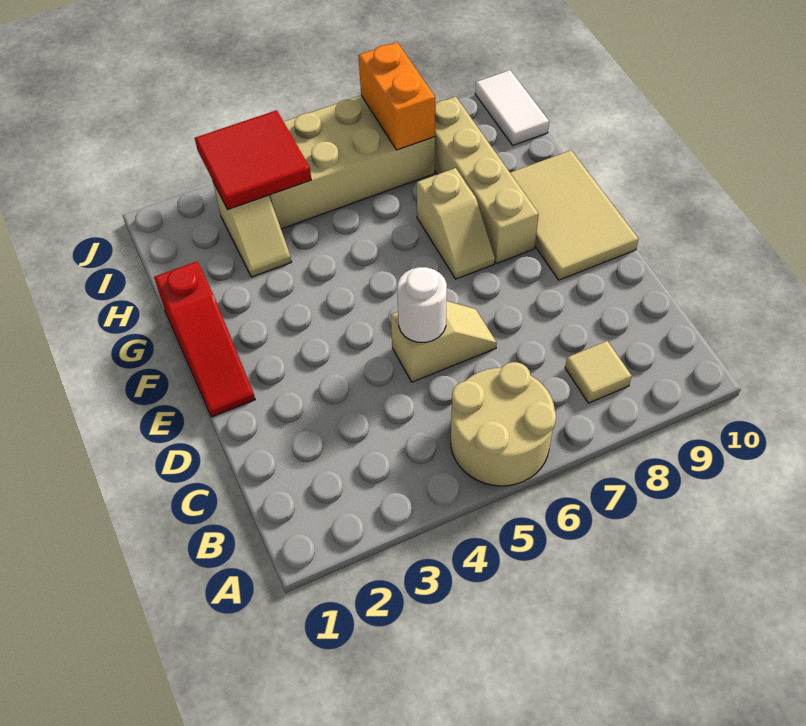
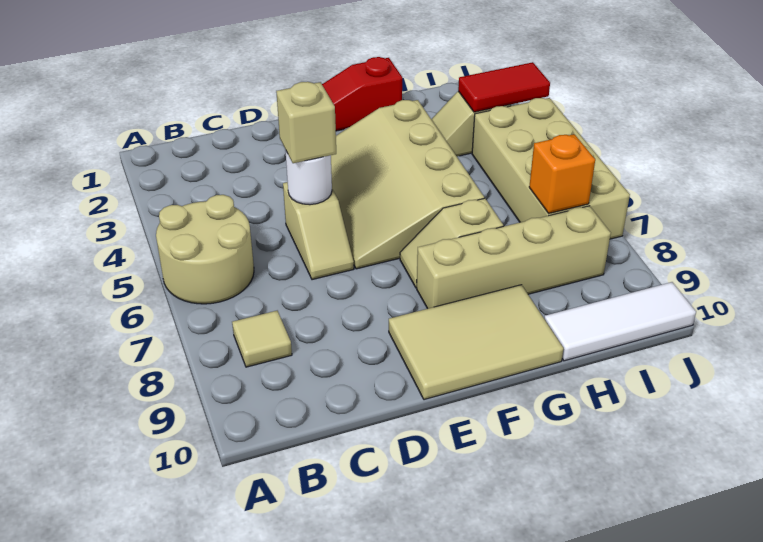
none -> tan brick D5 level 3
none -> tan slope E3:G6 level 1 top G
red tile I3:J4 level 2 -> red tile I3:J3 level 2
orange brick I7:J7 level 2 -> orange brick I7 level 2
white tile I10:J10 level 1 -> white tile H10:J10 level 1

